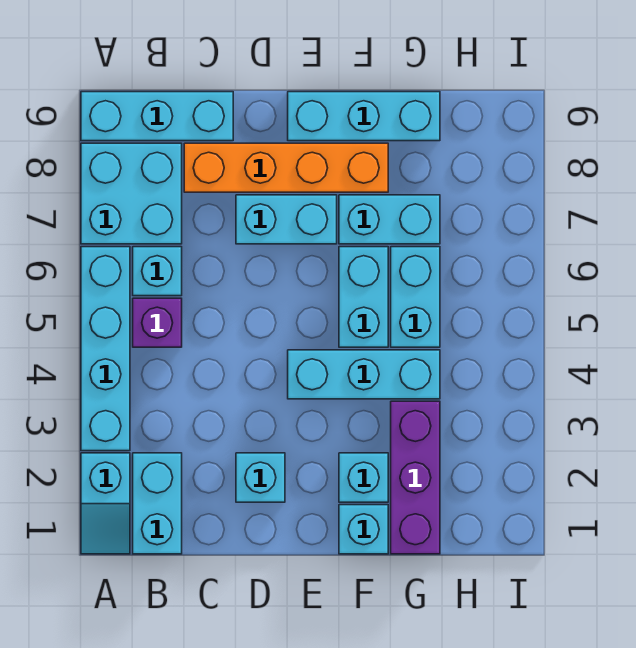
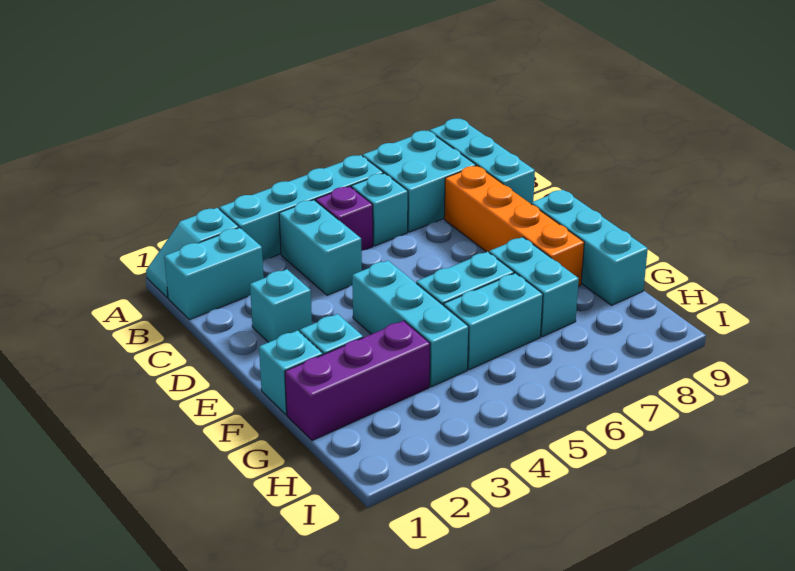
cyan brick D7:E7 level 1 -> cyan brick B4:C4 level 1

